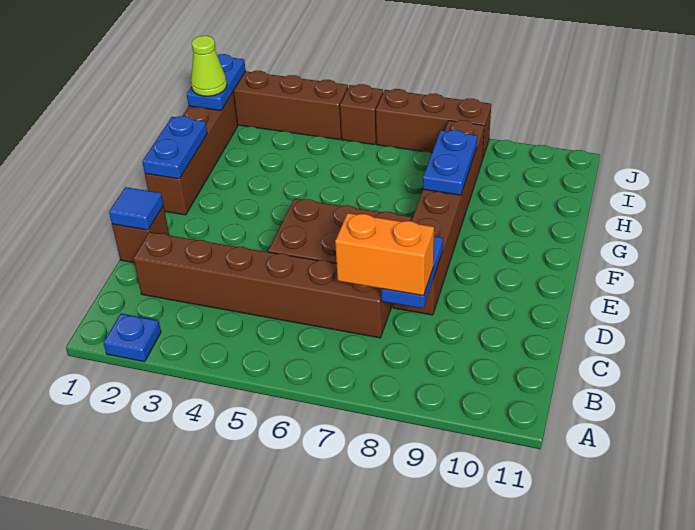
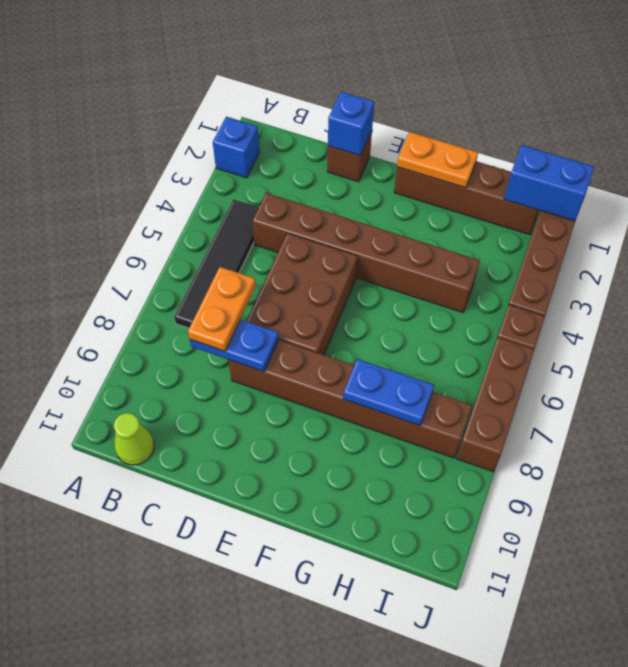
blue plate A2 level 1 -> blue brick A2 level 1
none -> black tile B4:B7 level 1
brown brick C2:C7 level 1 -> brown brick C4:H4 level 1
orange brick C7:C8 level 3 -> orange plate C7:C8 level 3
blue tile D1 level 2 -> blue brick D1 level 2
blue plate F1:G1 level 2 -> orange plate F1:G1 level 2
blue plate I1:J1 level 2 -> blue brick I1:J1 level 2
lime cone I1 level 3 -> lime cone B11 level 1

